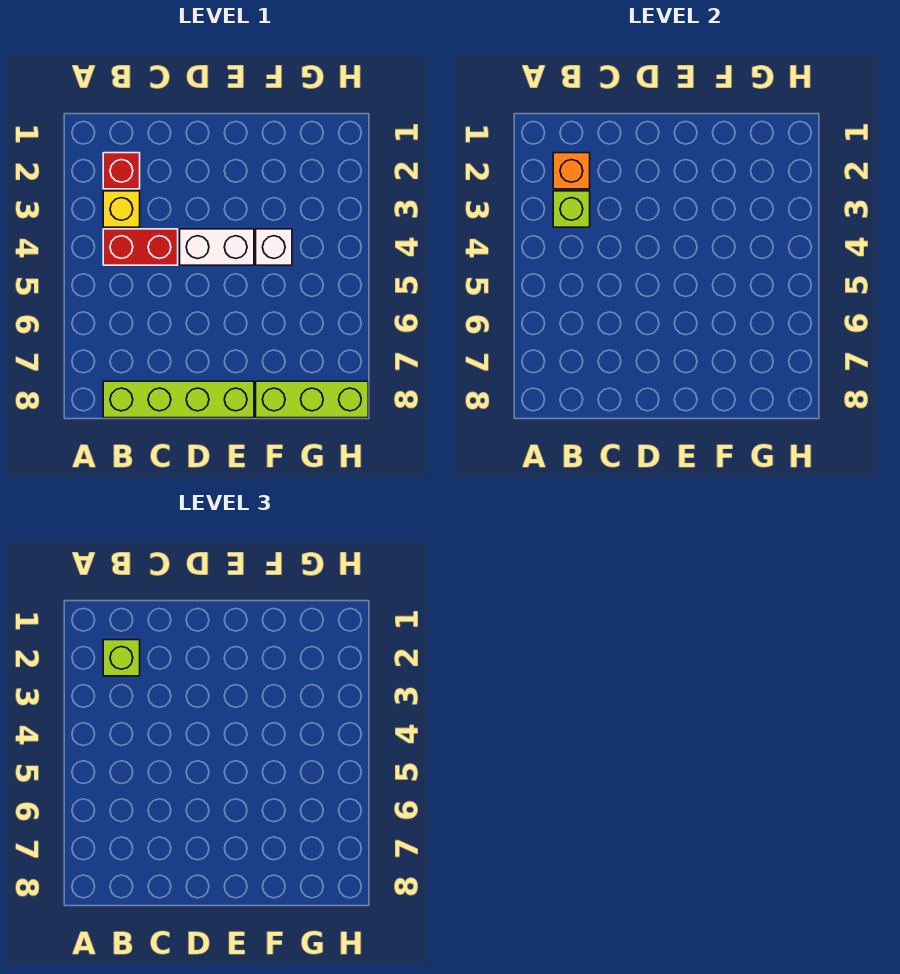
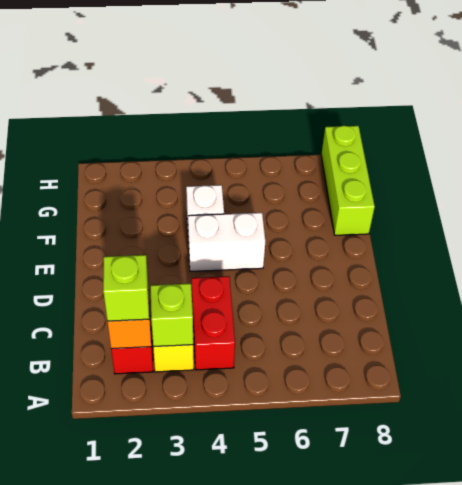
lime brick B8:E8 level 1 -> none
white brick D4:E4 level 1 -> white brick E4:E5 level 1

